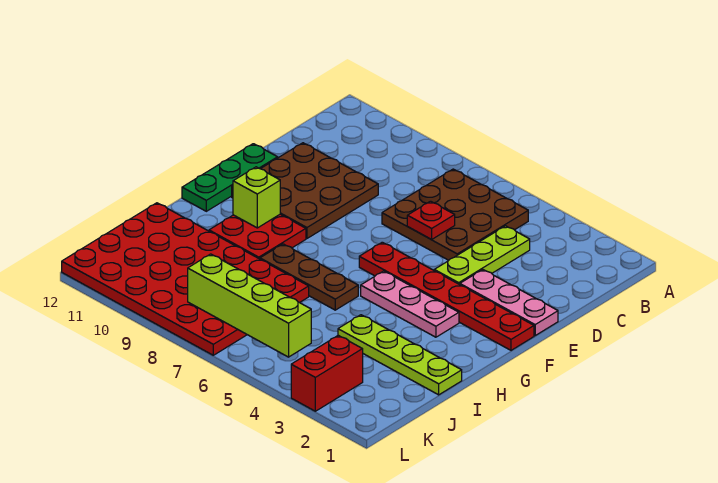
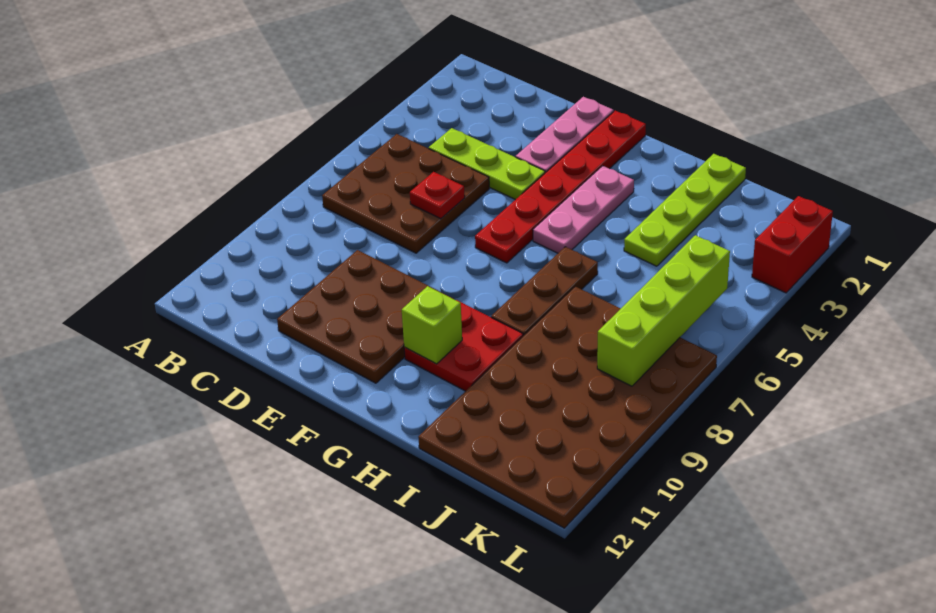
green plate E12:G12 level 1 -> none
red plate I7:L12 level 1 -> brown plate I7:L12 level 1
red brick K3:L3 level 1 -> red brick L2:L3 level 1

